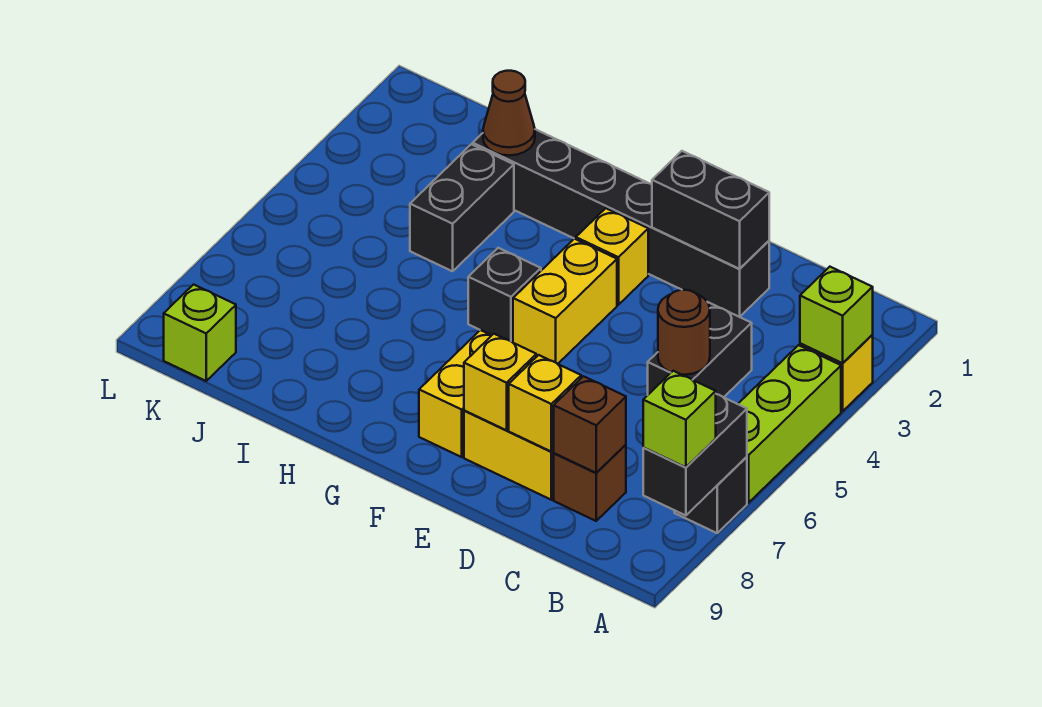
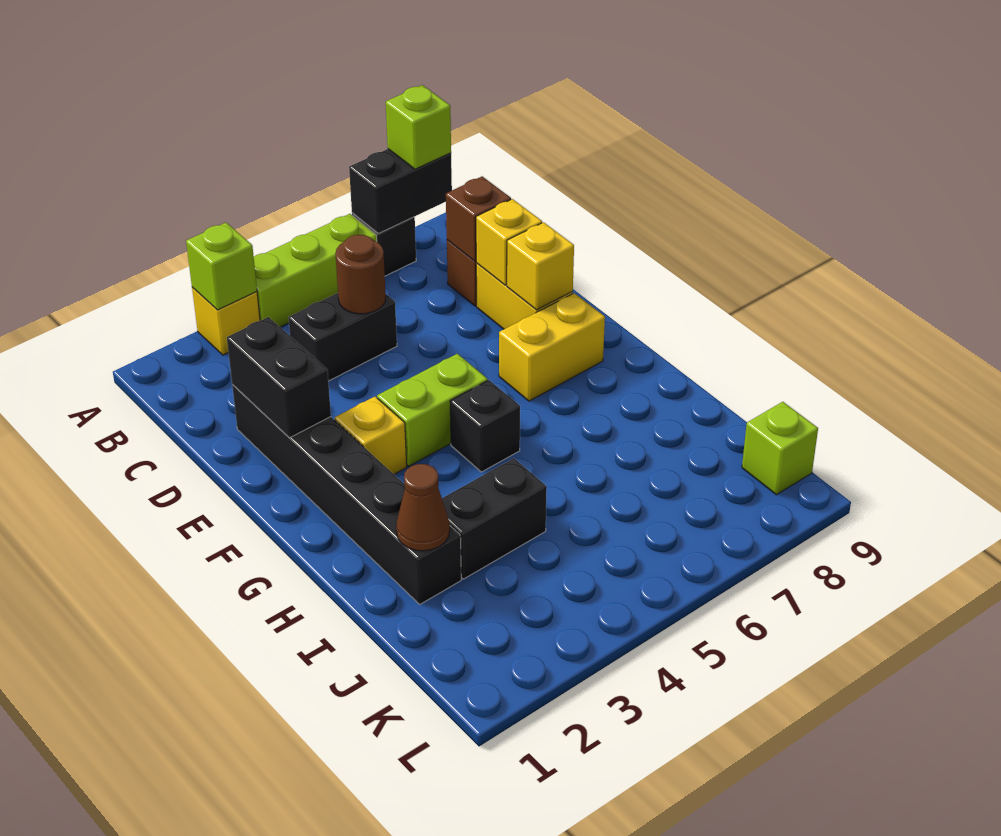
yellow brick F4:F5 level 1 -> lime brick F4:F5 level 1

